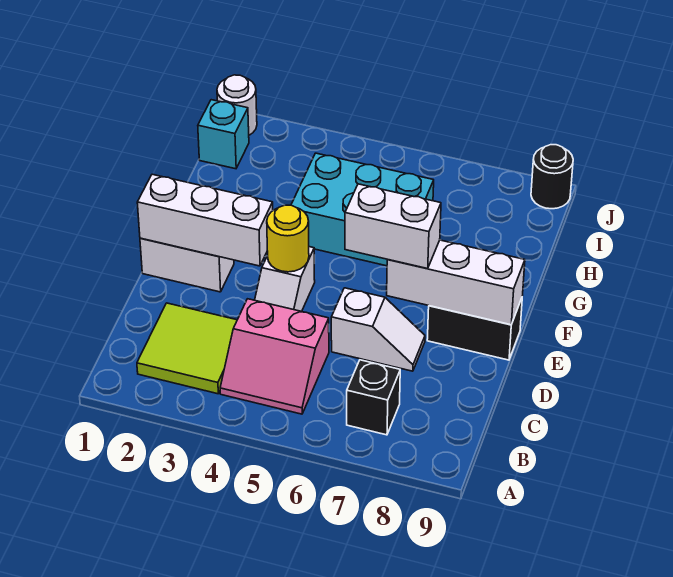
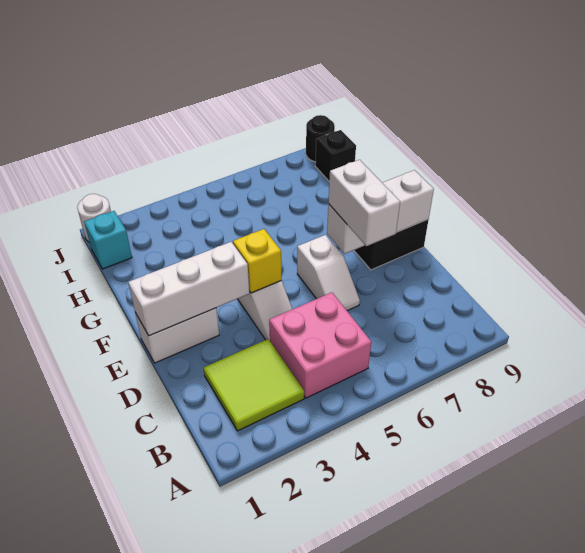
pink slope B4:C5 level 1 top C -> pink brick B4:C5 level 1
black brick B7 level 1 -> black brick I9 level 1
white slope D6:D7 level 1 top 6 -> white slope D6:E6 level 1 top E
yellow round brick E4 level 2 -> yellow brick E4 level 2
white brick E6:E7 level 3 -> white brick D7:E7 level 3
cyan brick G4:H6 level 1 -> none

